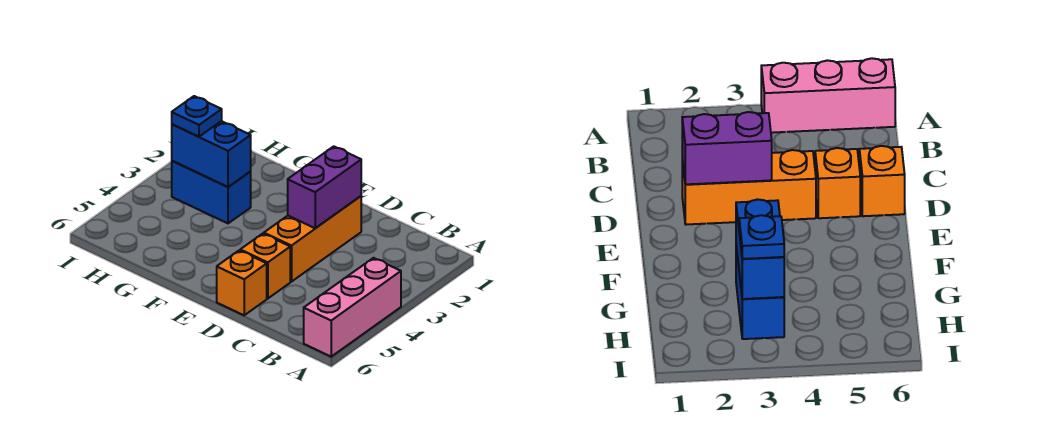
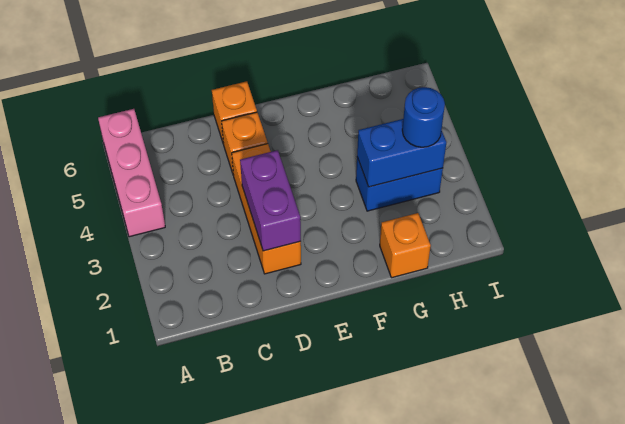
none -> orange brick G1 level 1
blue plate H3 level 3 -> blue round brick H3 level 3

